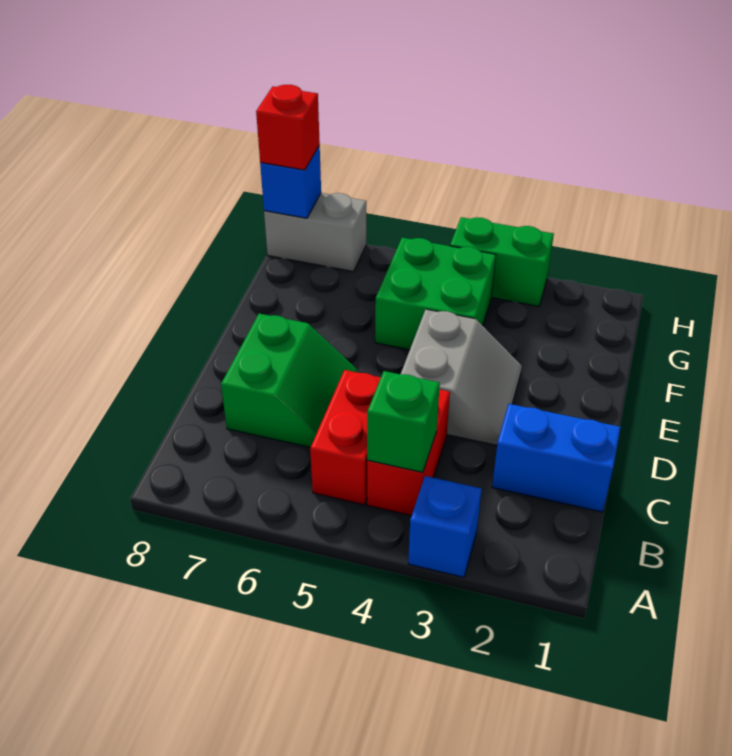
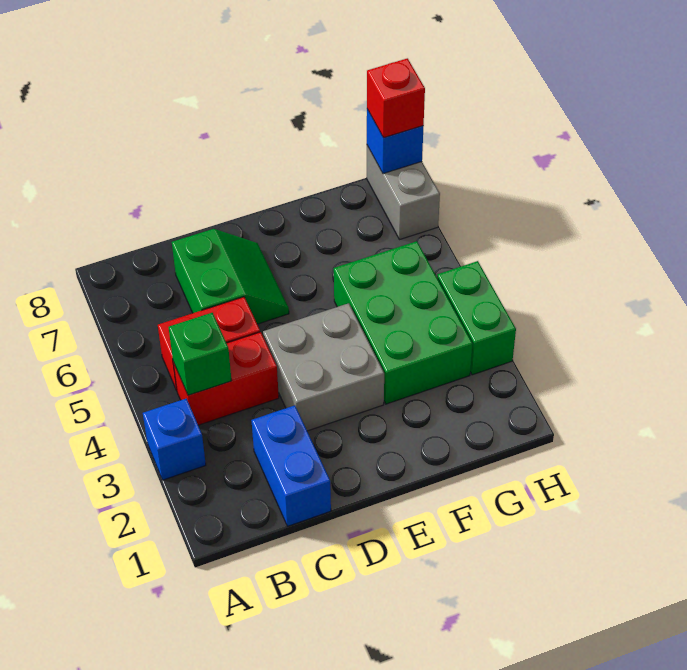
green slope C6:D7 level 1 top 7 -> green slope C6:D7 level 1 top C
grey slope D3:E4 level 1 top 4 -> grey brick D3:E4 level 1
green brick F4:G5 level 1 -> green brick F3:G5 level 1

